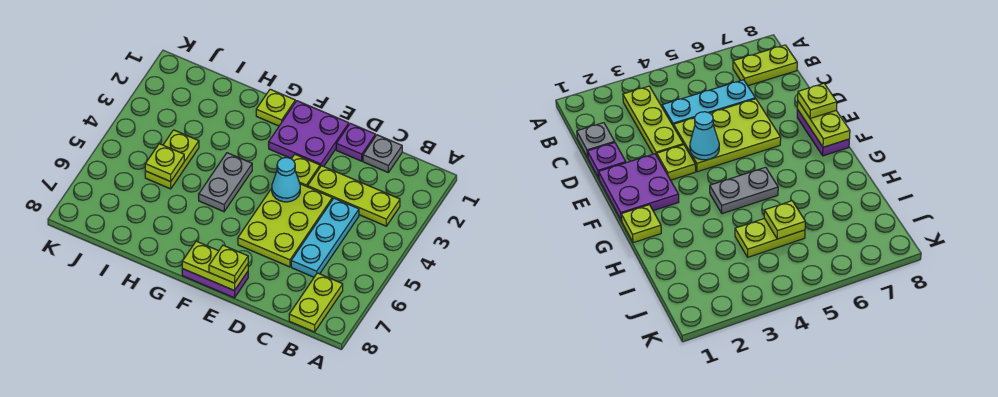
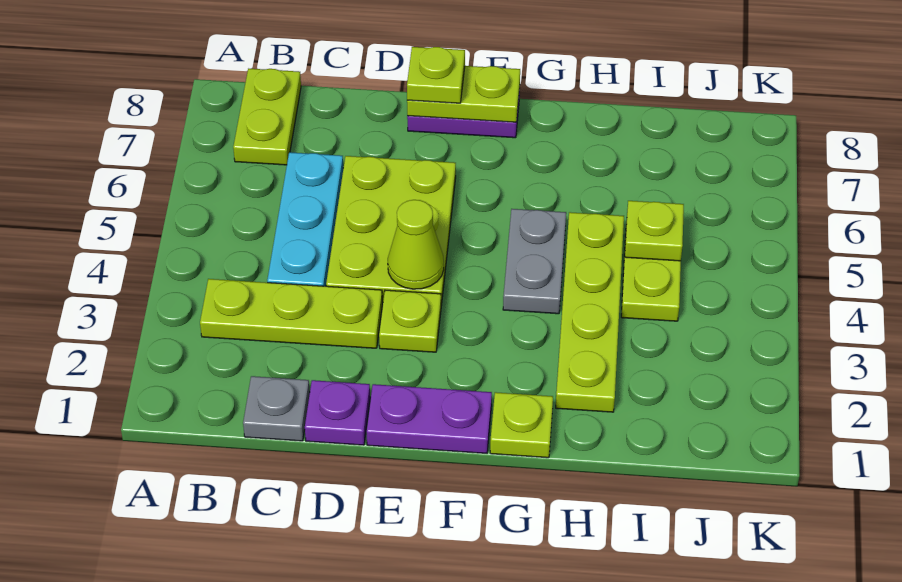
purple plate E1:F2 level 1 -> purple plate E1:F1 level 1
cyan cone E4 level 2 -> lime cone E4 level 2
none -> lime plate H2:H5 level 1

